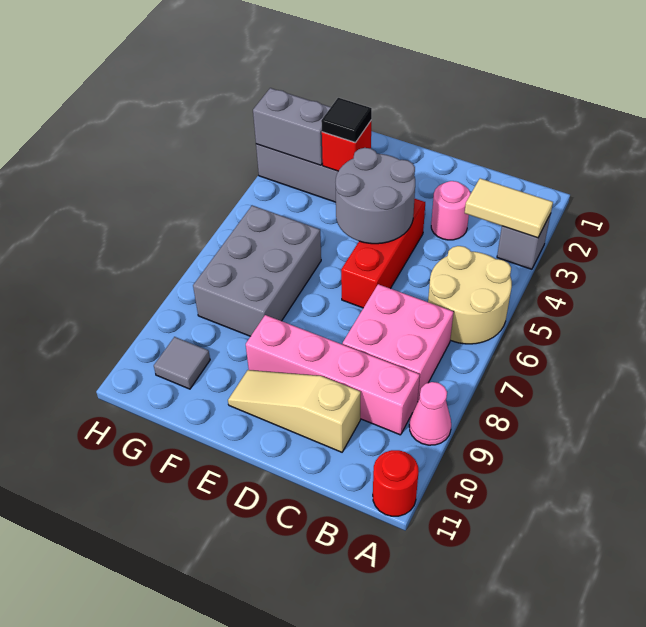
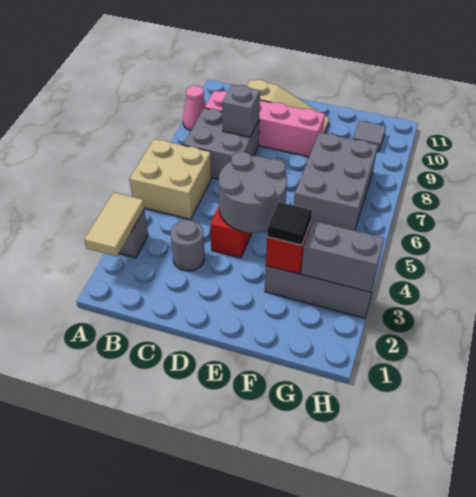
tan tile A3:B3 level 2 -> tan tile A2:A3 level 2
tan round brick A5:B6 level 1 -> tan brick A5:B6 level 1
red round brick A11 level 1 -> none
pink brick B7:C8 level 1 -> grey brick B7:C8 level 1
pink round brick C3 level 1 -> grey round brick C3 level 1
none -> grey brick C8 level 2

